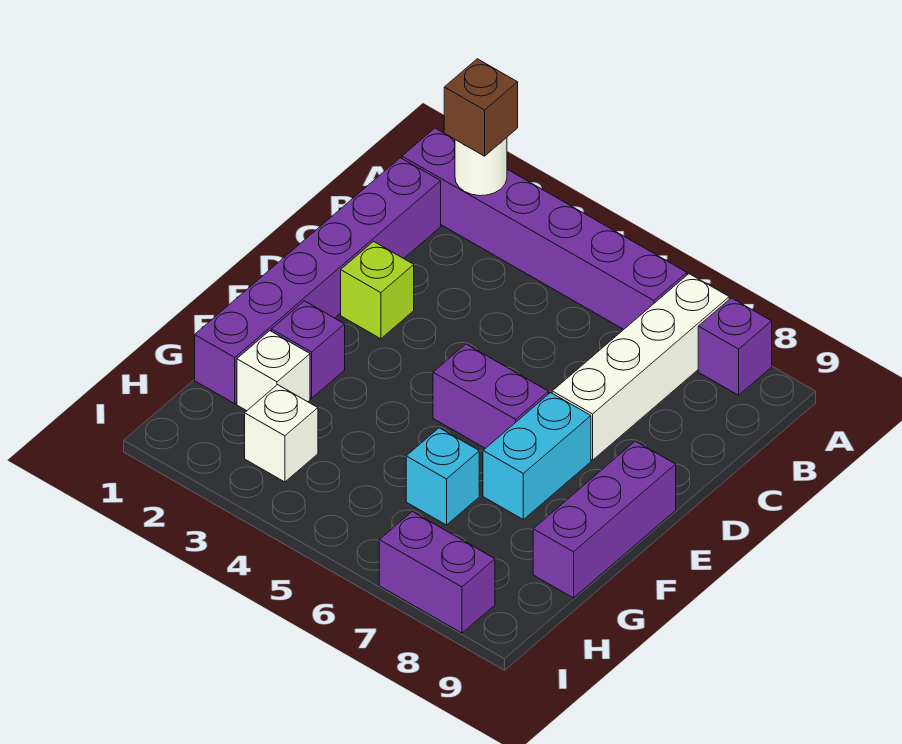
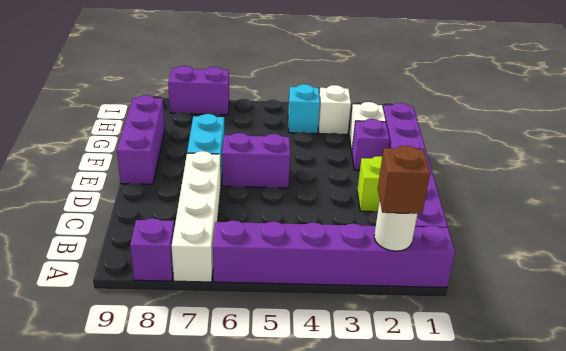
cyan brick G6 level 1 -> cyan brick H4 level 1

